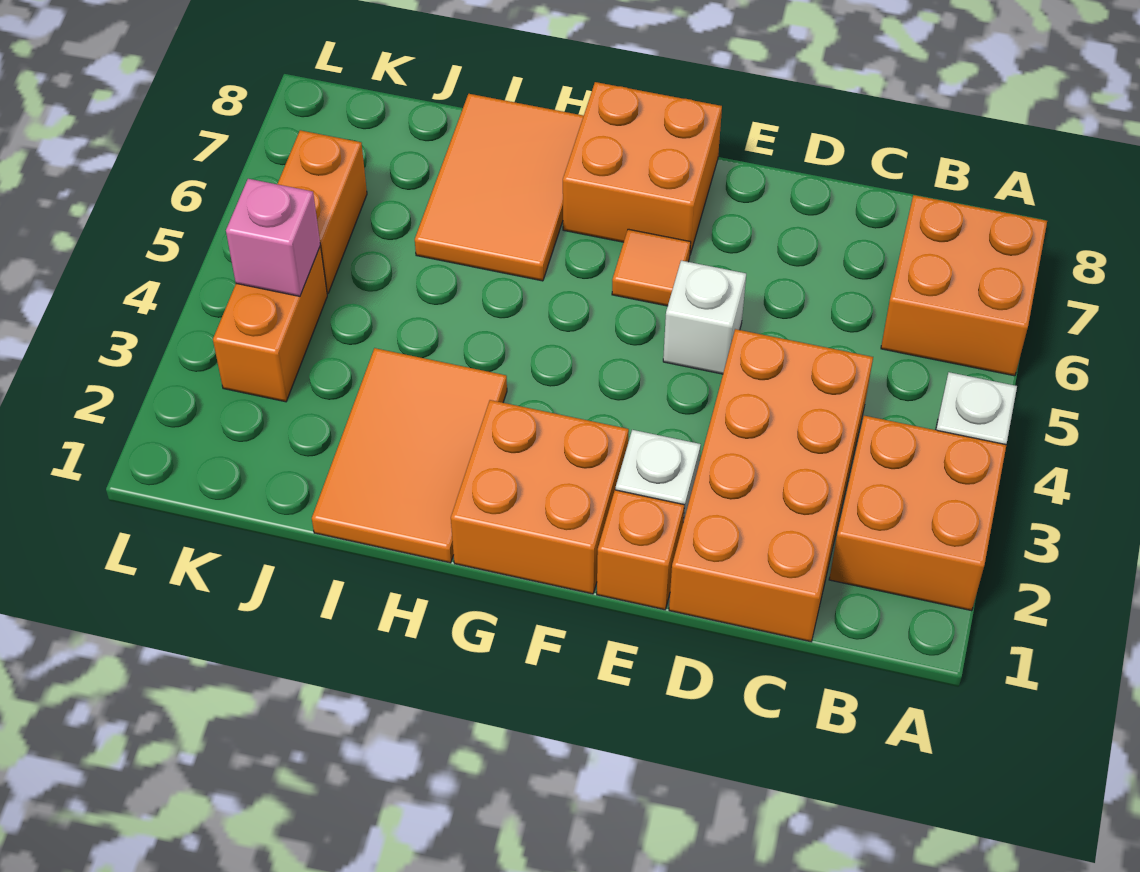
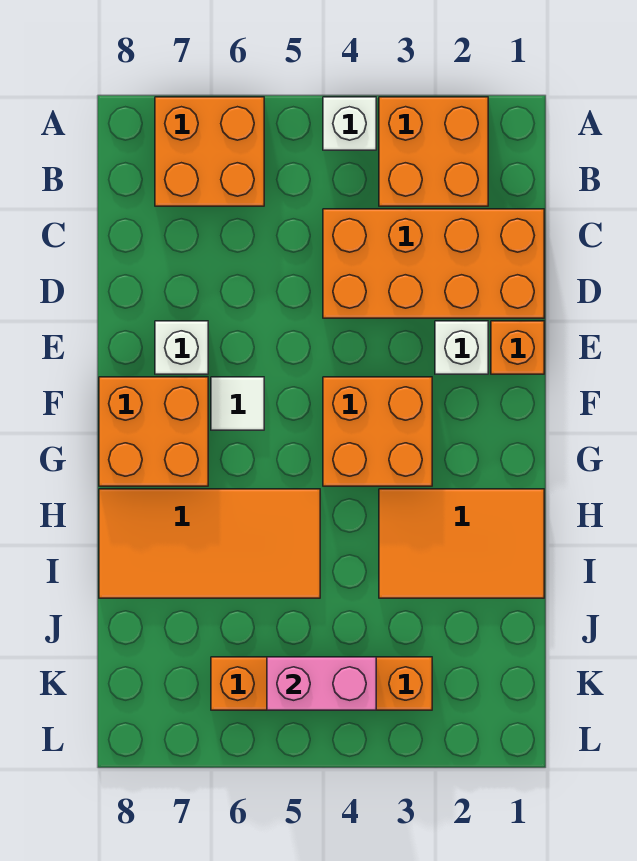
white brick E5 level 1 -> white brick E7 level 1
orange brick F1:G2 level 1 -> orange brick F3:G4 level 1
orange tile F6 level 1 -> white tile F6 level 1
orange tile H6:I8 level 1 -> orange tile H5:I8 level 1
pink brick K4 level 2 -> pink brick K4:K5 level 2

